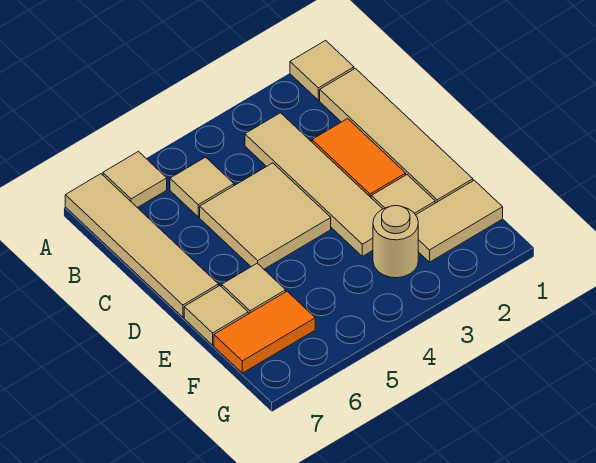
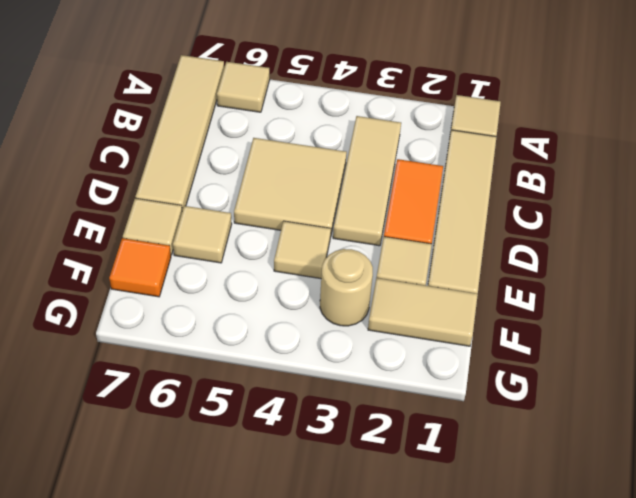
tan tile B3:E3 level 1 -> tan tile B3:D3 level 1
tan tile B5 level 1 -> tan tile E4 level 1
orange tile F6:F7 level 1 -> orange tile F7 level 1

